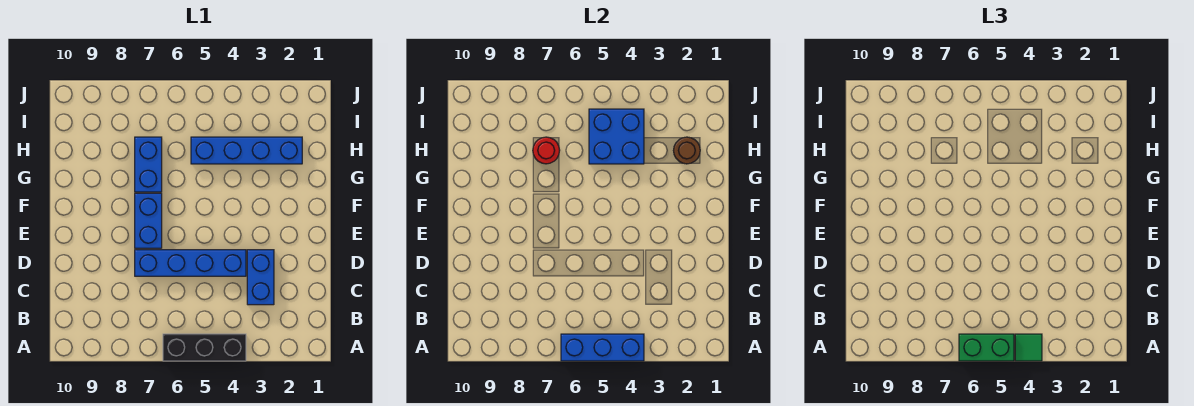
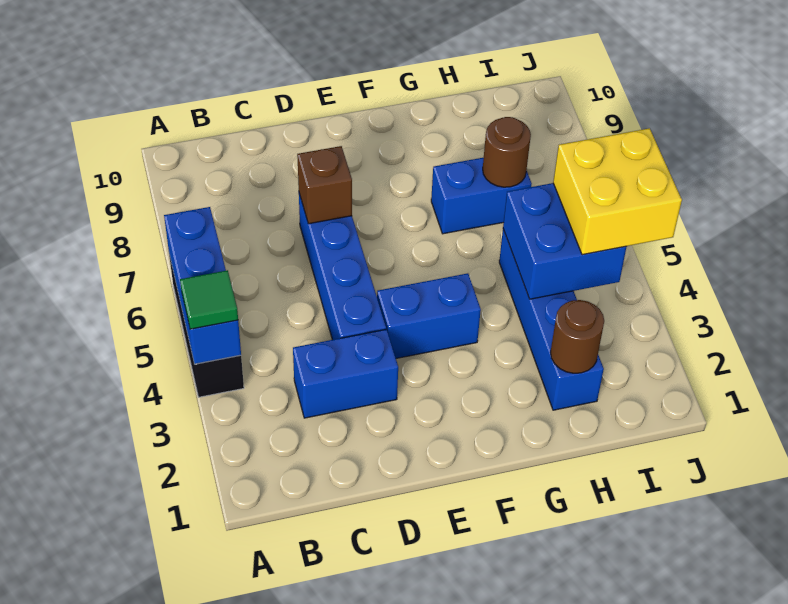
green brick A5:A6 level 3 -> none
none -> brown brick D7 level 2
blue brick E7:F7 level 1 -> blue brick E4:F4 level 1
red round brick H7 level 2 -> brown round brick H7 level 2
none -> yellow brick I4:J5 level 3

